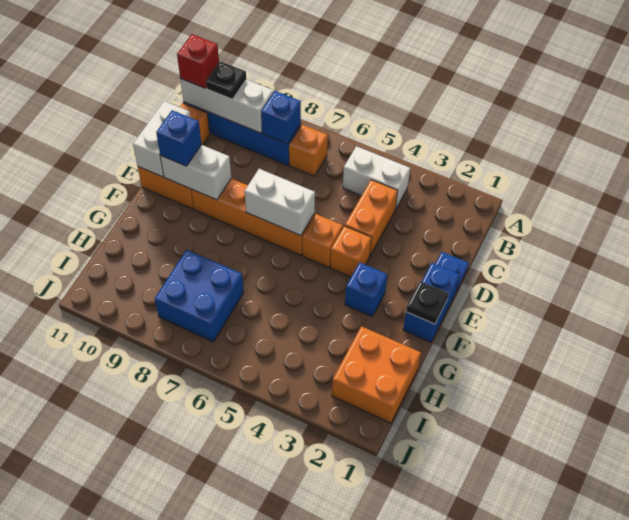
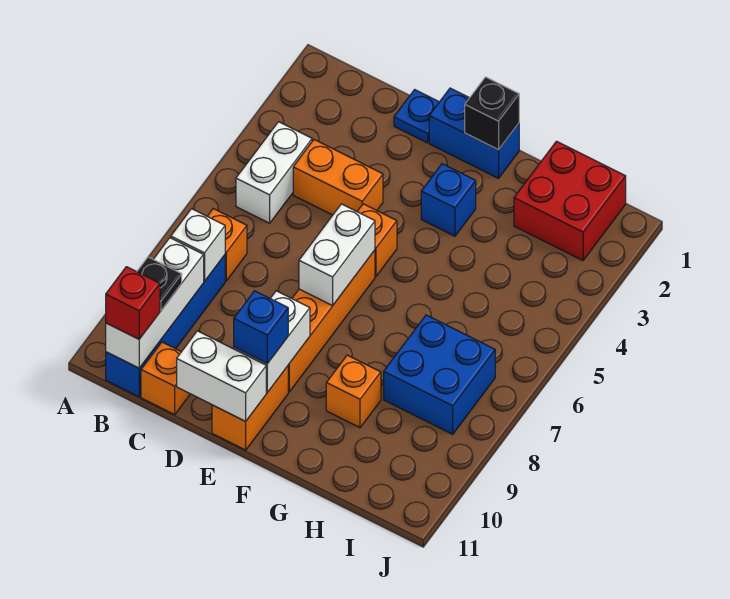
blue brick B8 level 2 -> white brick B8 level 2
orange brick E4 level 1 -> orange brick G9 level 1
black plate F1 level 2 -> black brick F1 level 2
orange brick H1:I2 level 1 -> red brick H1:I2 level 1

